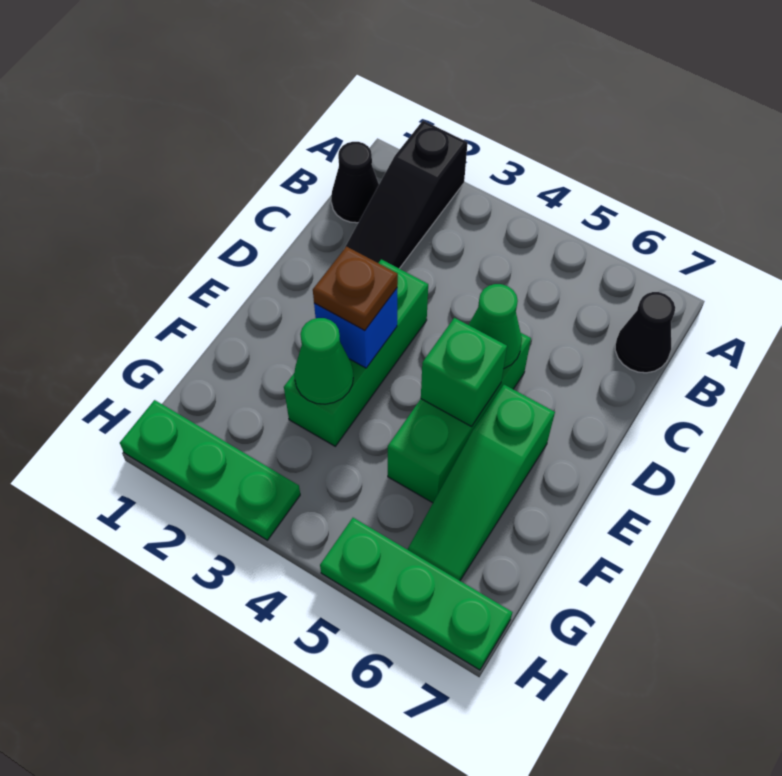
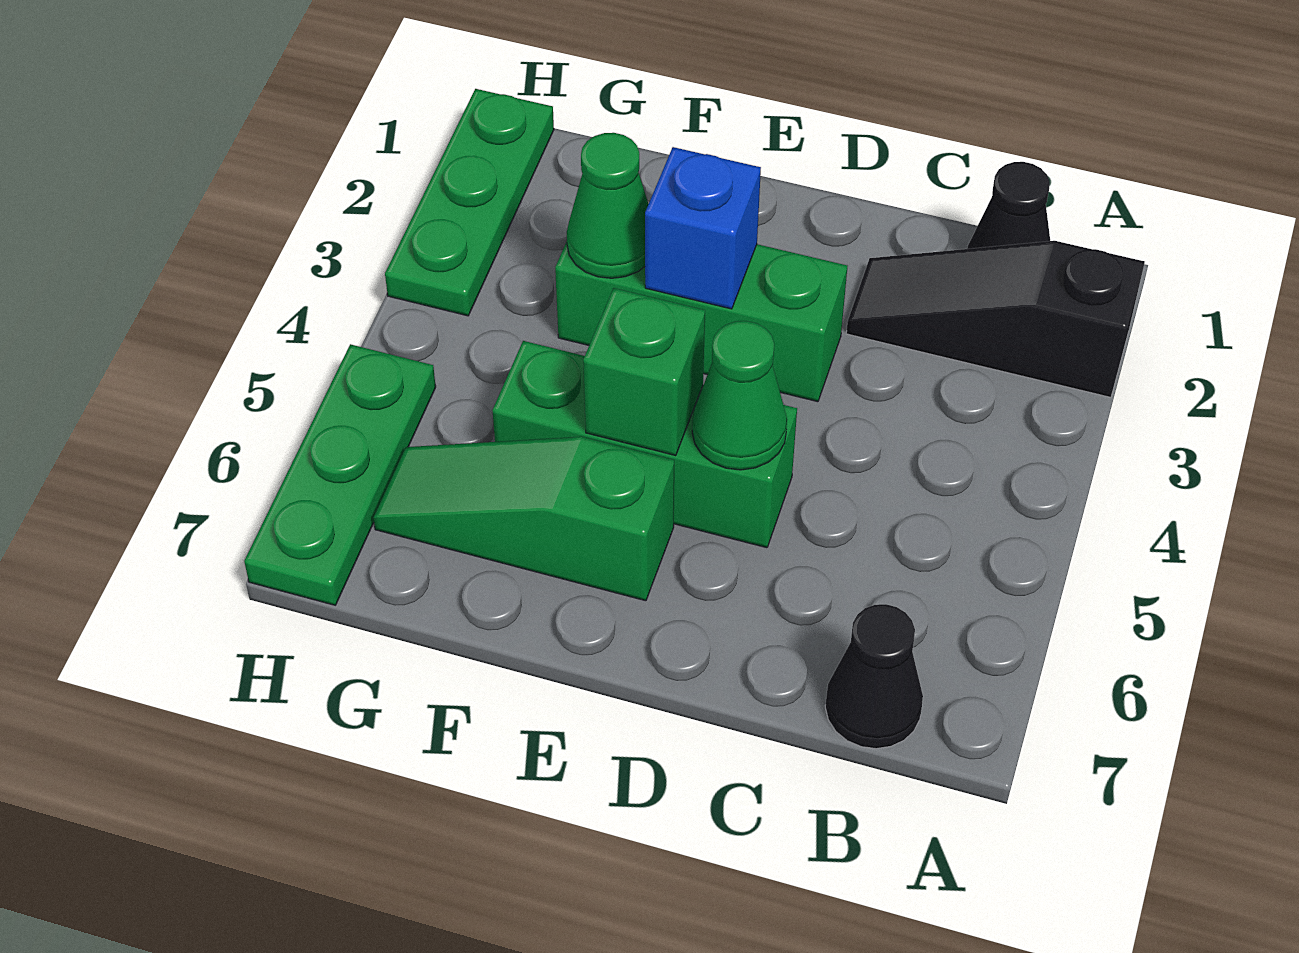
brown plate E3 level 3 -> none

